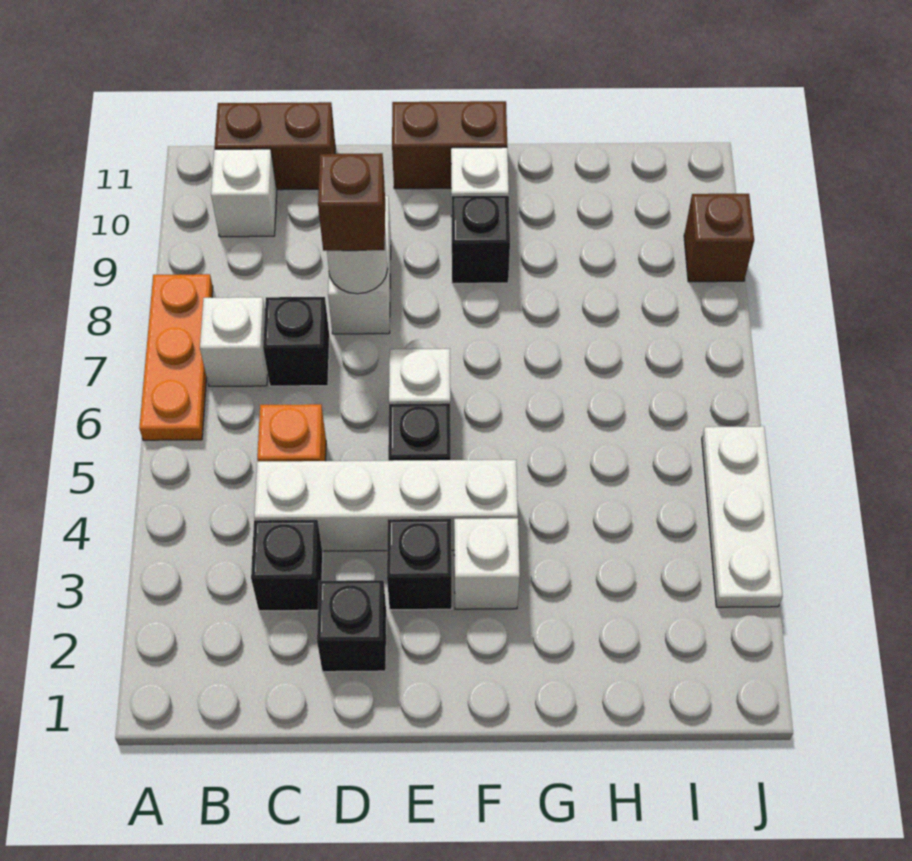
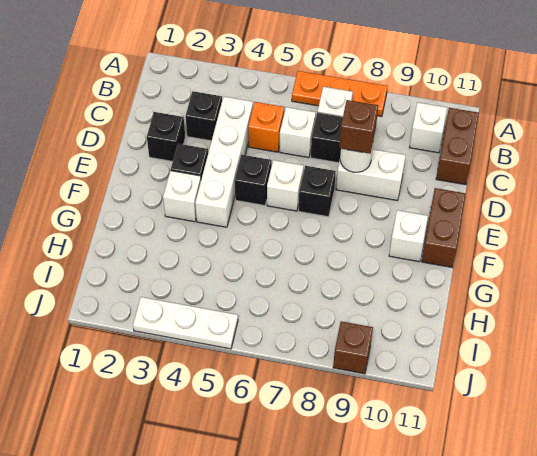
none -> white brick C6 level 1
black brick F9 level 1 -> black brick E7 level 1

